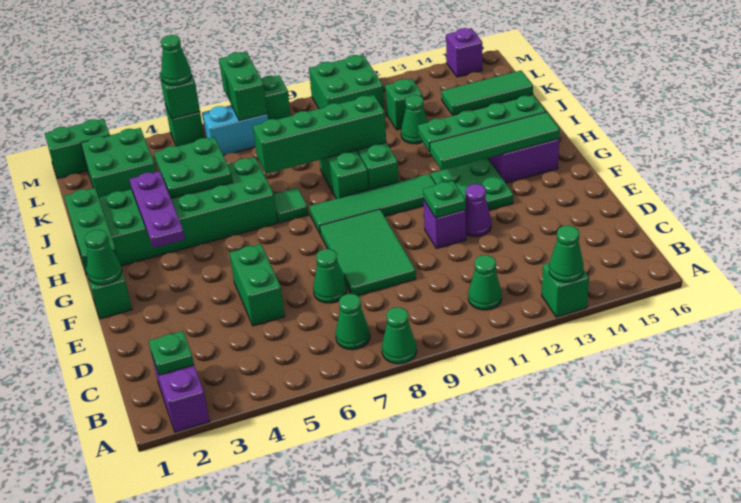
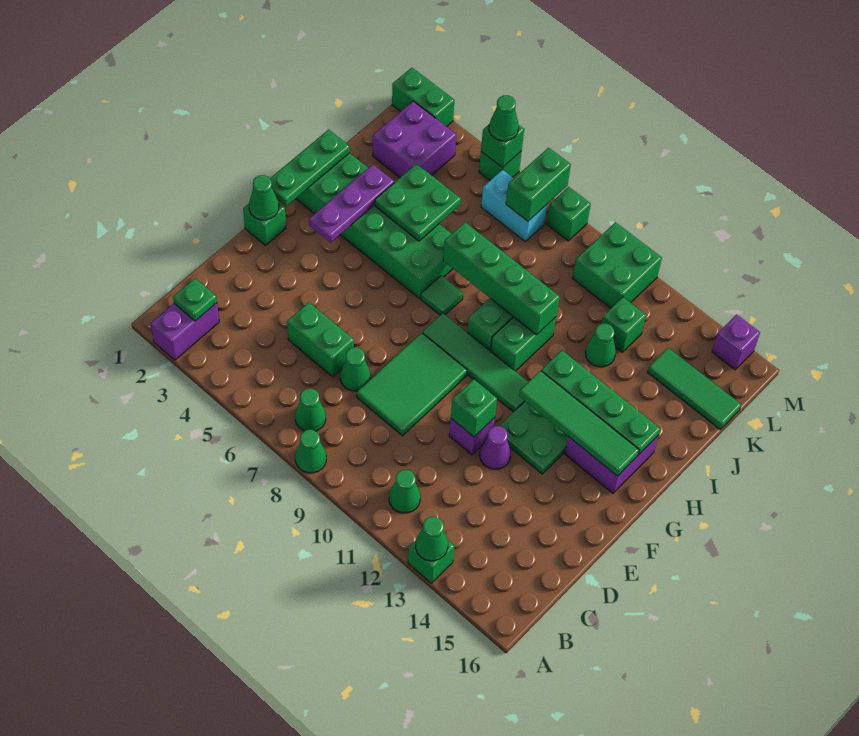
green brick D5:E5 level 1 -> green brick D5:D6 level 1
green plate E11 level 2 -> green brick E11 level 2
green brick K2:L3 level 1 -> purple brick K2:L3 level 1

